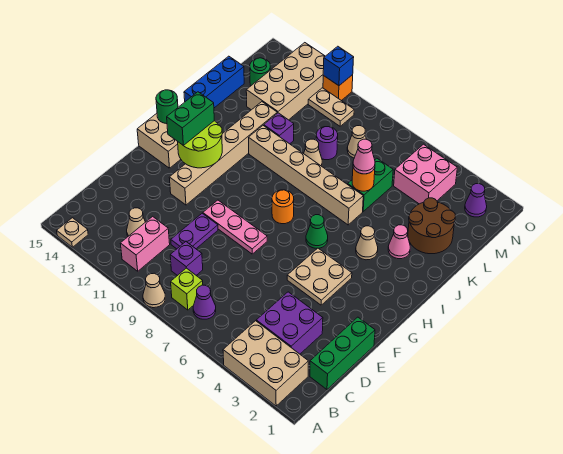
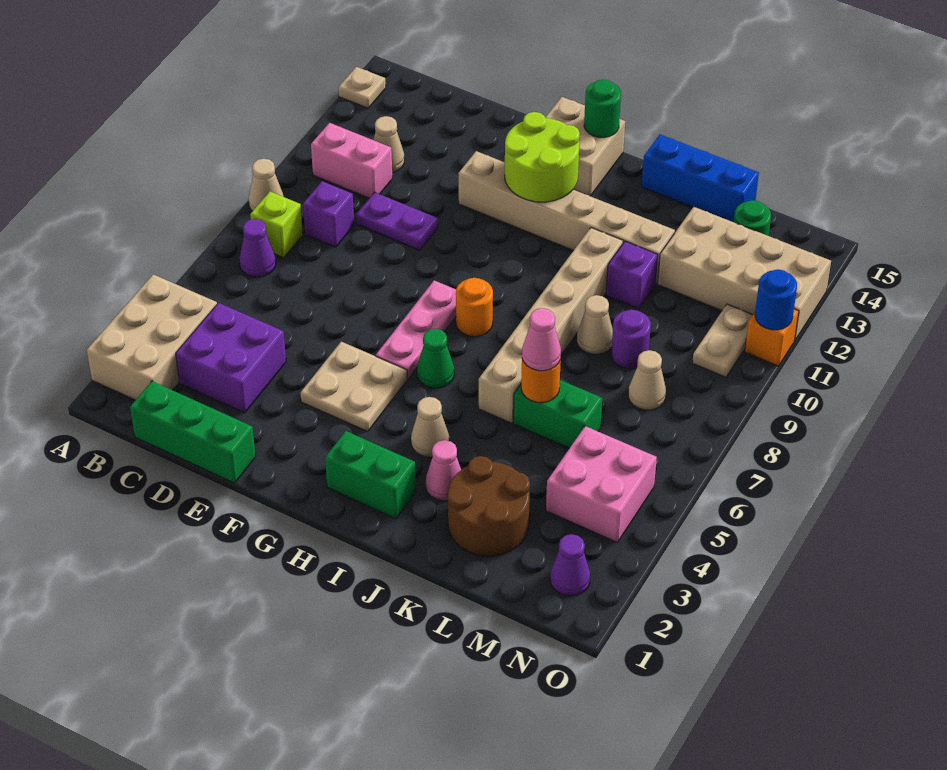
pink plate F8:F10 level 1 -> pink plate G6:G8 level 1
green brick G13:H13 level 3 -> green brick H2:I2 level 1
blue brick O11 level 2 -> blue round brick O11 level 2

